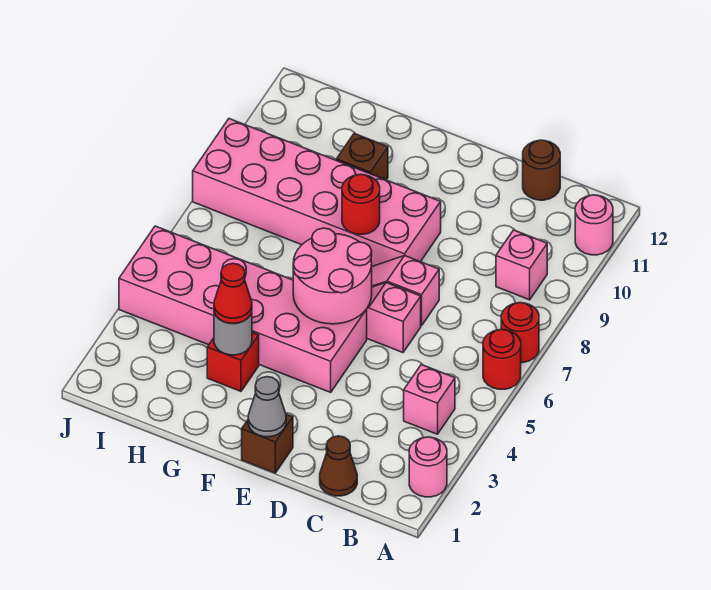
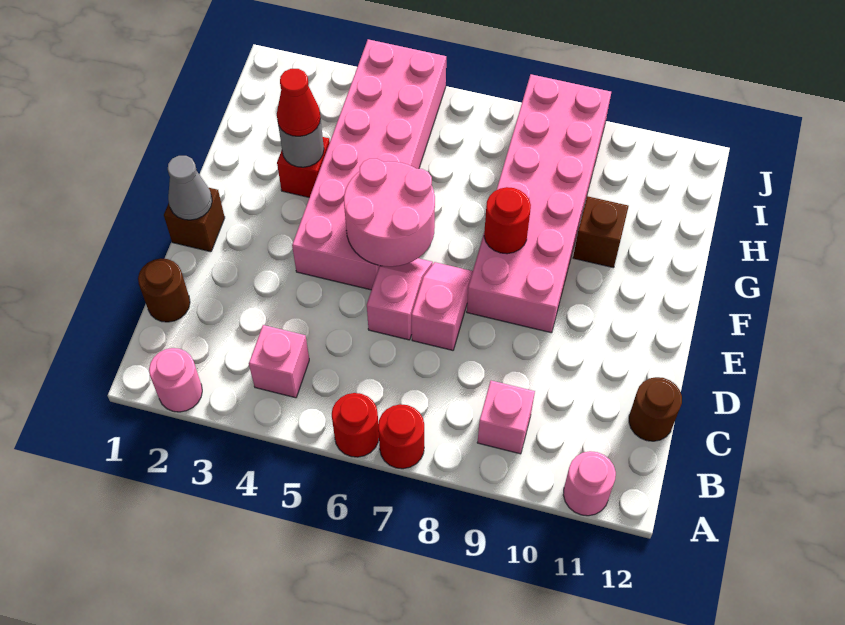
brown cone C1 level 1 -> brown round brick C1 level 1

